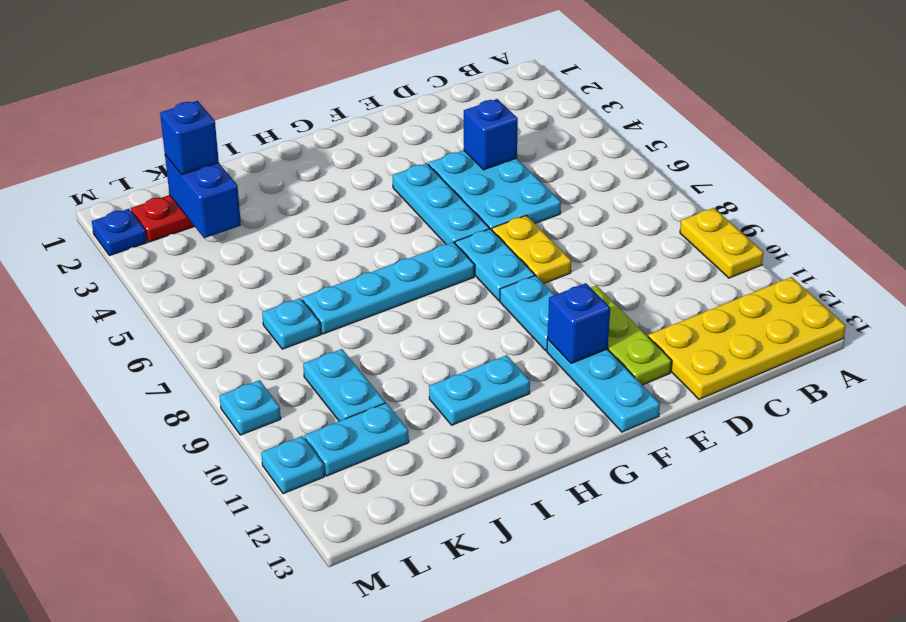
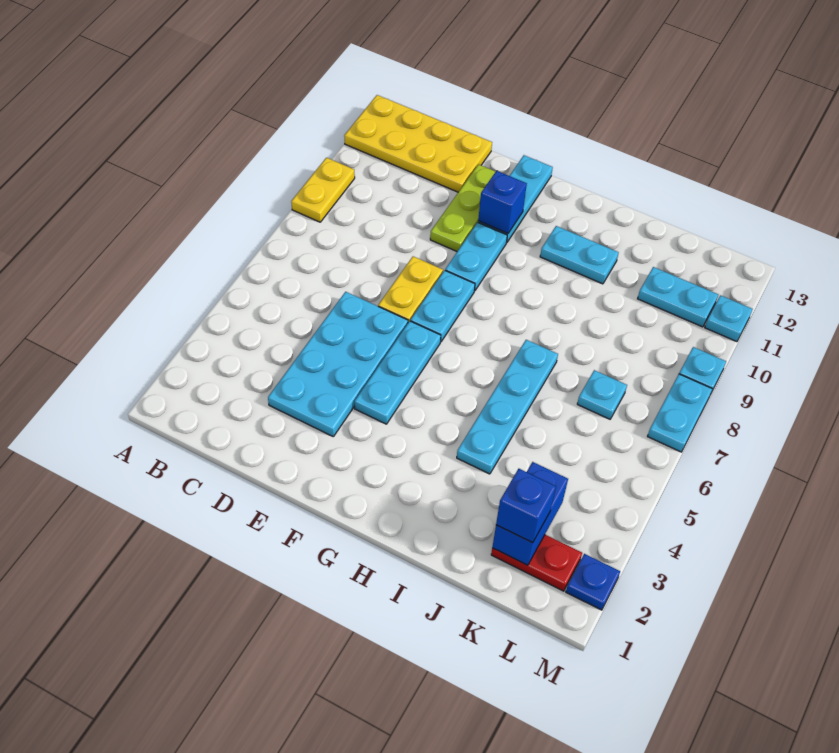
cyan plate D4:E6 level 1 -> cyan plate D3:E6 level 1
blue brick D4 level 2 -> none
cyan plate G7:J7 level 1 -> cyan plate I4:I7 level 1
cyan plate K9:K10 level 1 -> cyan plate M7:M8 level 1

